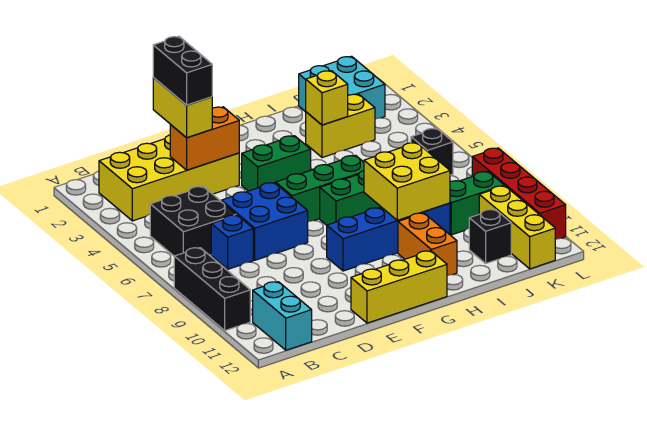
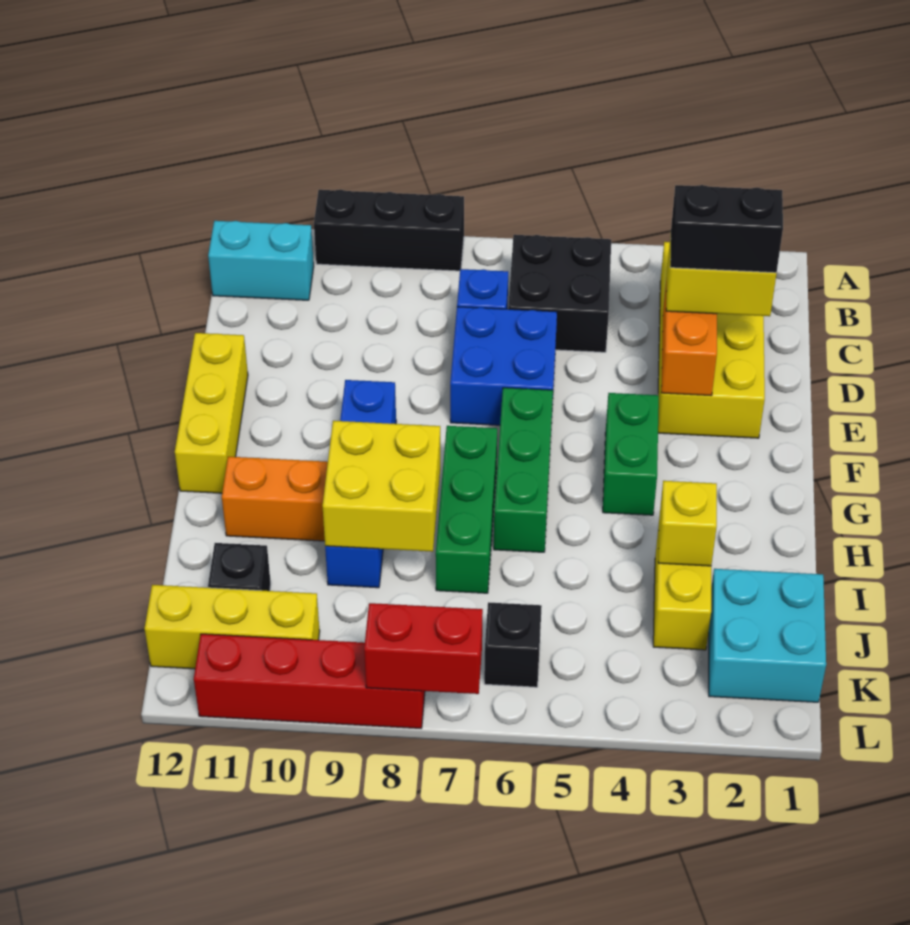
green brick J9:K9 level 1 -> none
none -> red brick L7:L8 level 2

